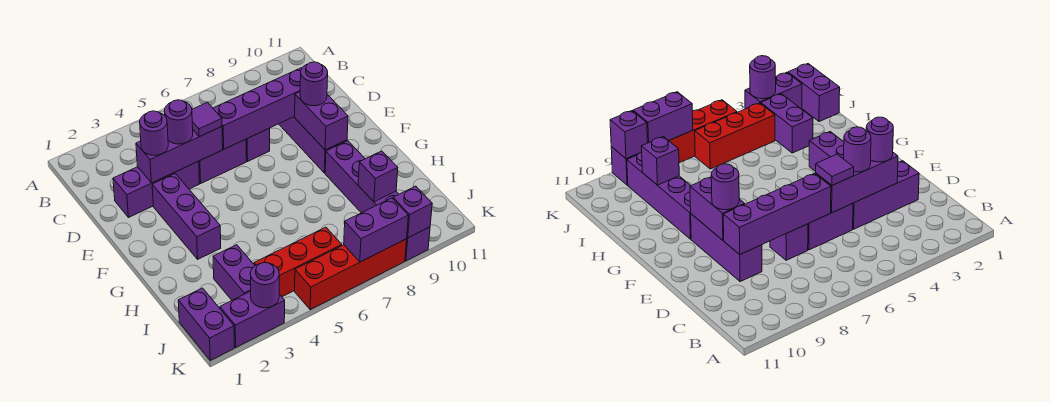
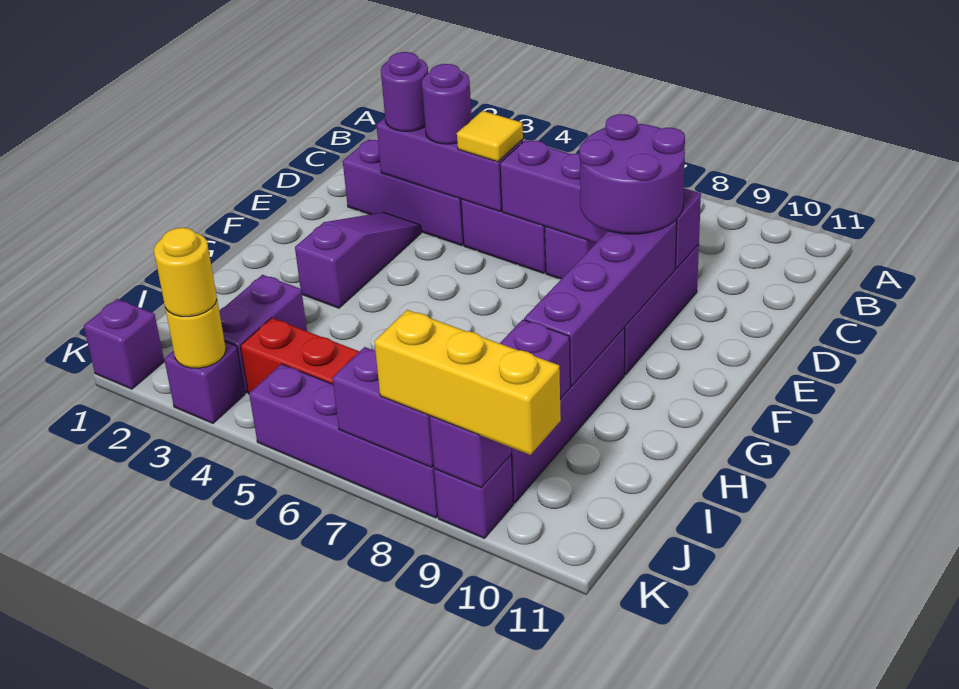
purple tile D5 level 3 -> yellow tile D5 level 3
purple brick E3:G3 level 1 -> purple slope E3:G3 level 1 top G
purple brick E9:F9 level 2 -> purple brick E9:H9 level 2
purple round brick E9 level 3 -> purple round brick D8:E9 level 3
purple brick J1:K1 level 1 -> purple brick K1 level 1
purple brick K2:K3 level 1 -> purple brick K3 level 1
purple round brick K3 level 2 -> yellow round brick K3 level 2
none -> yellow round brick K3 level 3
red brick K5:K8 level 1 -> purple brick K5:K8 level 1
none -> yellow brick K8:K10 level 3

